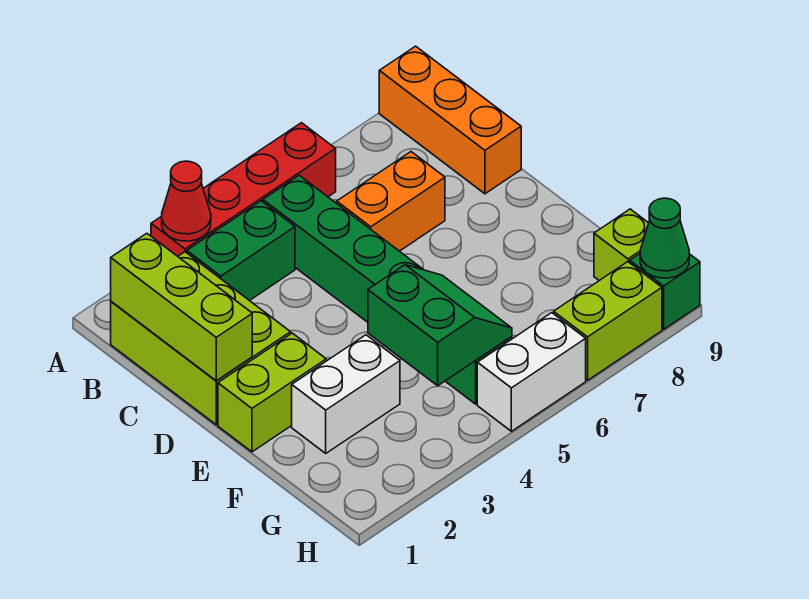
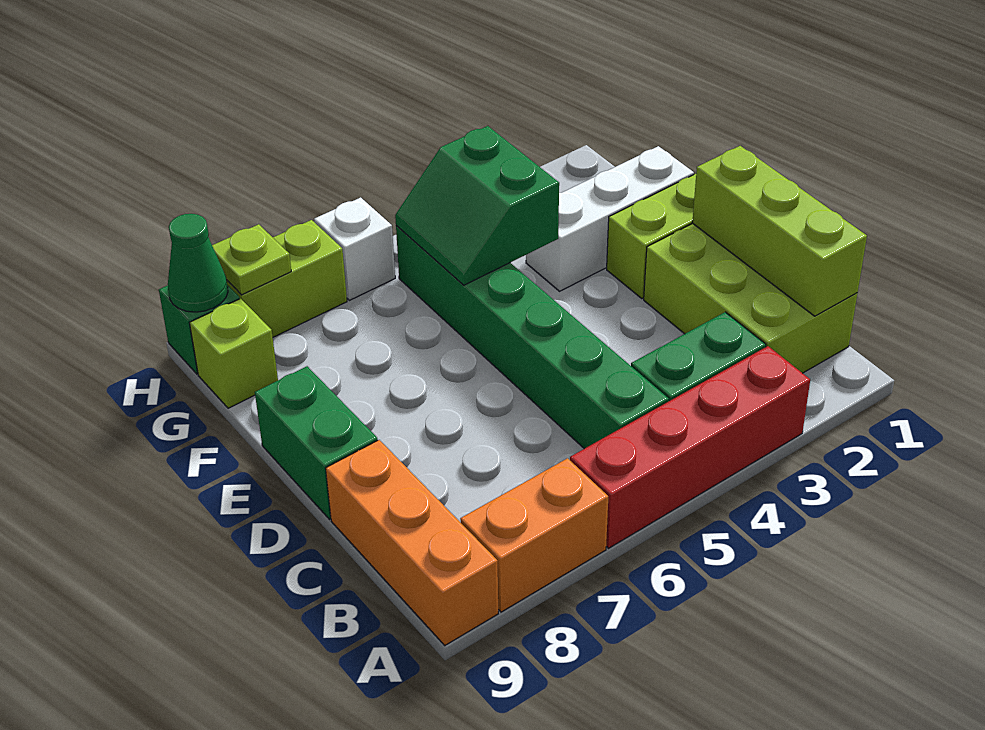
red cone A3 level 2 -> none
orange brick C6:C7 level 1 -> orange brick A7:A8 level 1
none -> green brick D9:E9 level 1
white brick F2:F3 level 1 -> white brick F1:F3 level 1
white brick H5:H6 level 1 -> white brick H6 level 1
none -> lime plate H8 level 2

